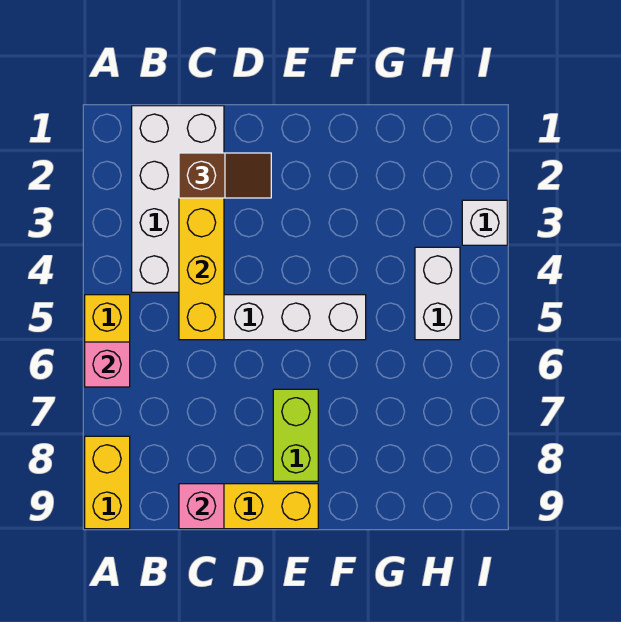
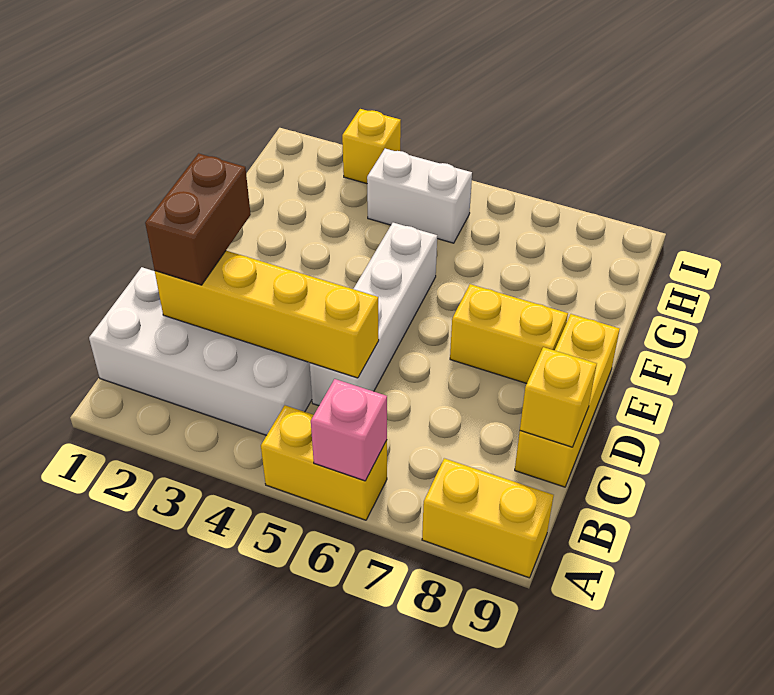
brown slope C2:D2 level 3 top C -> brown brick C2:D2 level 3
pink brick C9 level 2 -> yellow brick C9 level 2
lime brick E7:E8 level 1 -> yellow brick E7:E8 level 1
white brick I3 level 1 -> yellow brick I3 level 1

